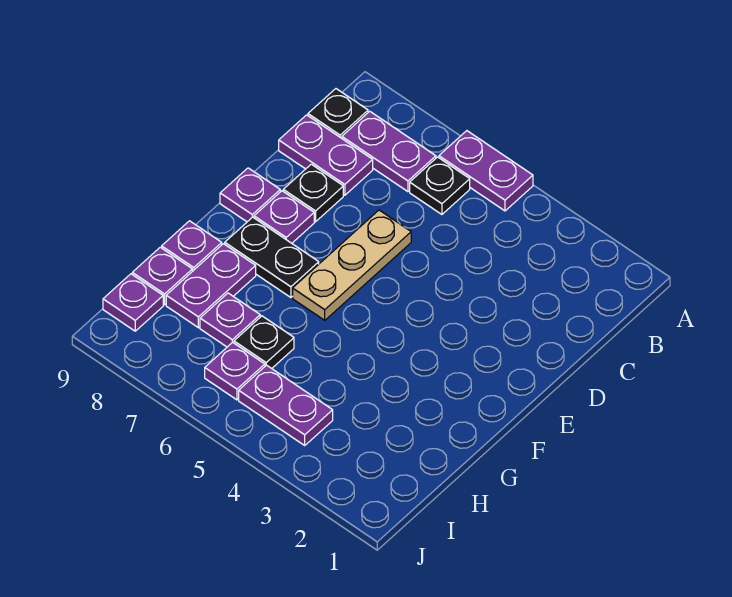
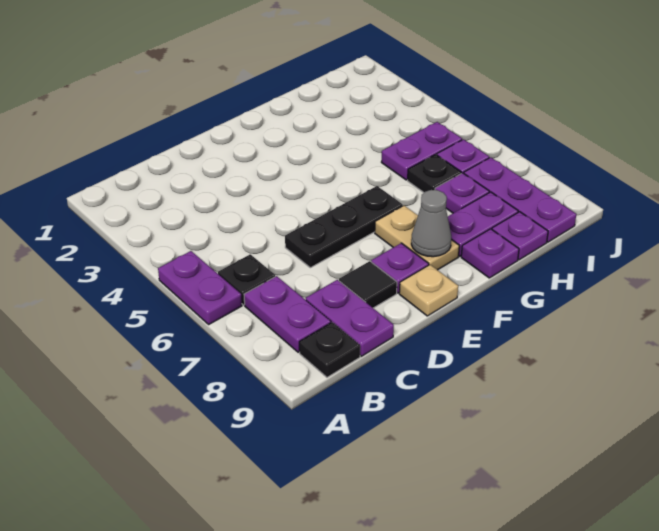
tan plate D6:F6 level 1 -> black plate D6:F6 level 1
black plate D8 level 1 -> black tile D8 level 1
purple plate E9 level 1 -> tan plate E9 level 1
black plate F7:F8 level 1 -> tan plate F7:F8 level 1
none -> grey cone F8 level 2
purple plate I4:I5 level 1 -> purple plate H5:I5 level 1
purple plate I9 level 1 -> purple plate I7:I9 level 1

